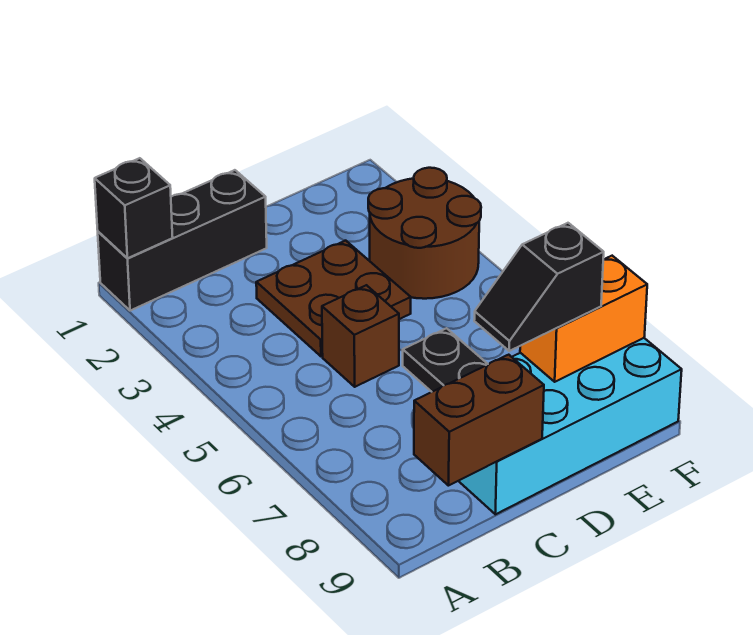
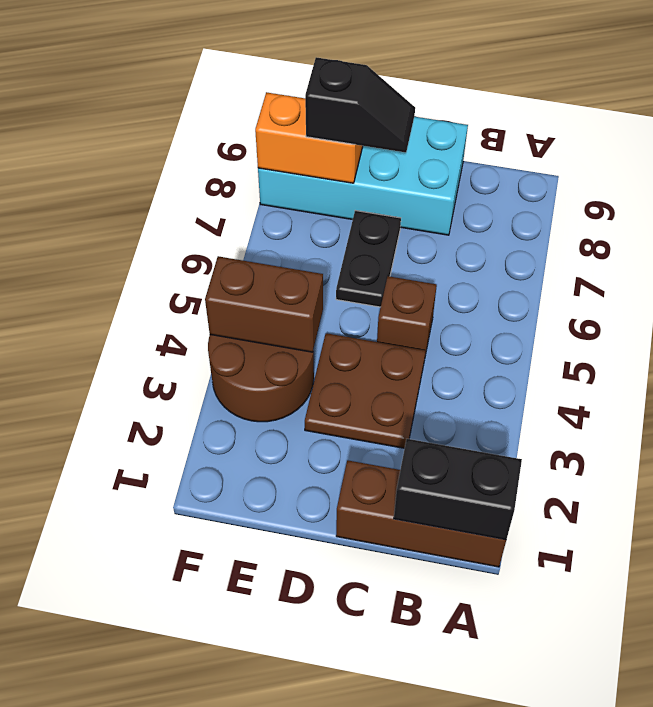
black brick A1:C1 level 1 -> brown brick A1:C1 level 1
black brick A1 level 2 -> black brick A1:B1 level 2
brown brick B9:C9 level 2 -> brown brick E4:F4 level 2

